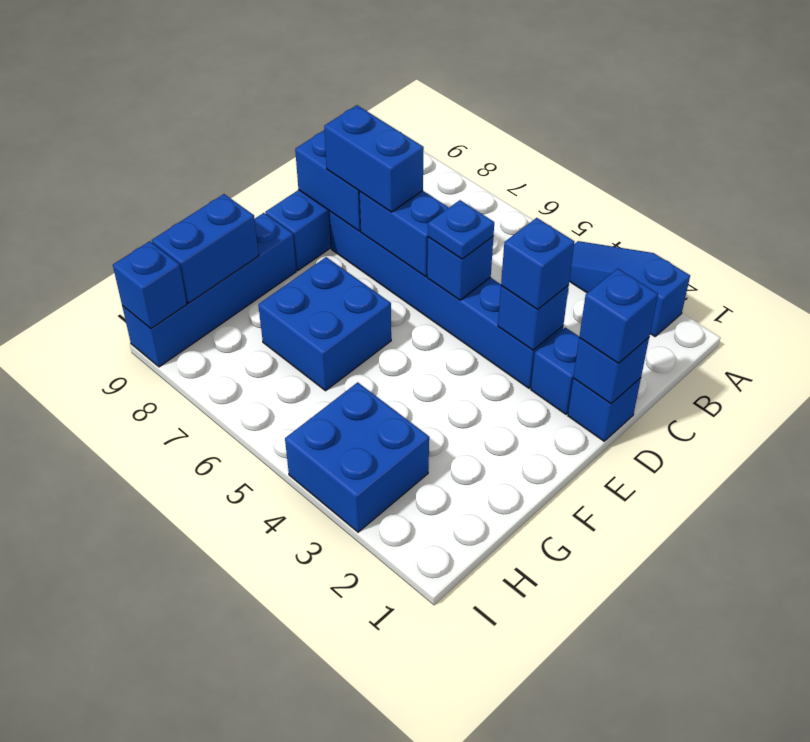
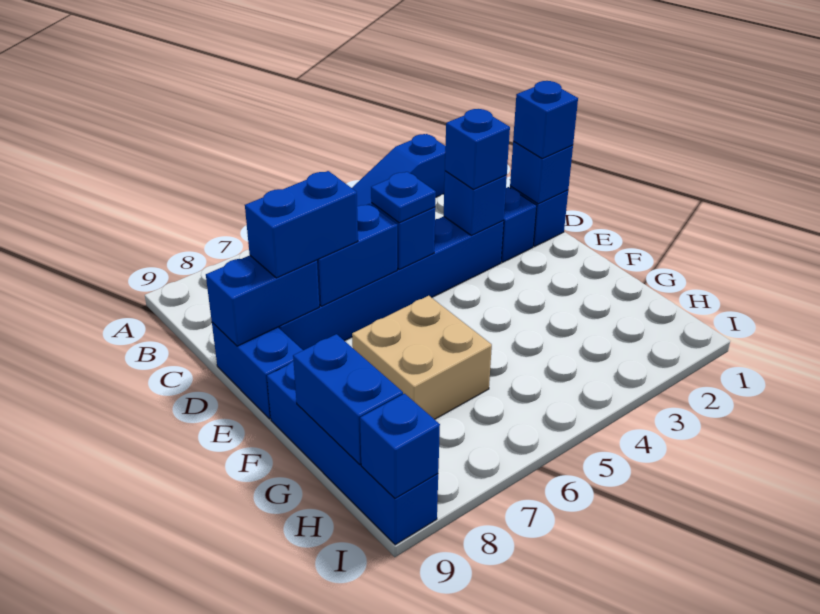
blue brick F6:G7 level 1 -> tan brick F6:G7 level 1
blue brick H3:I4 level 1 -> none

